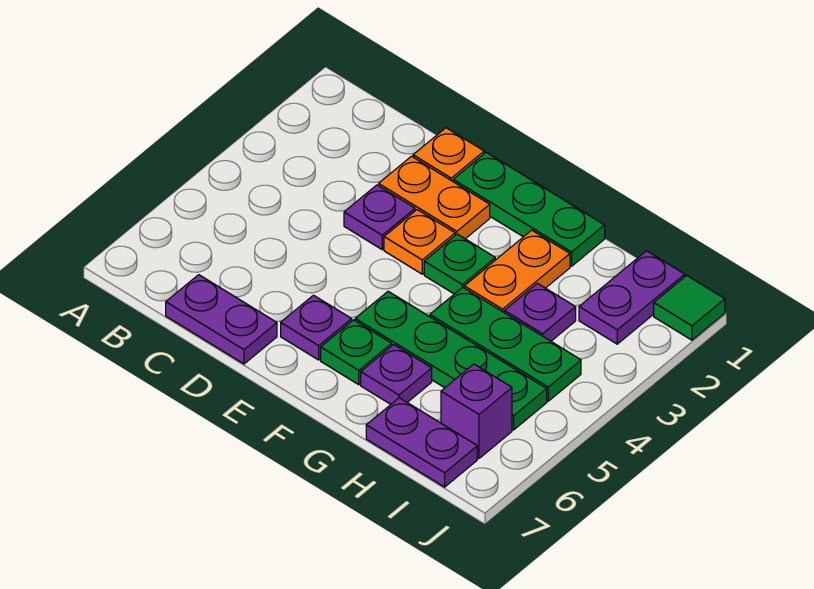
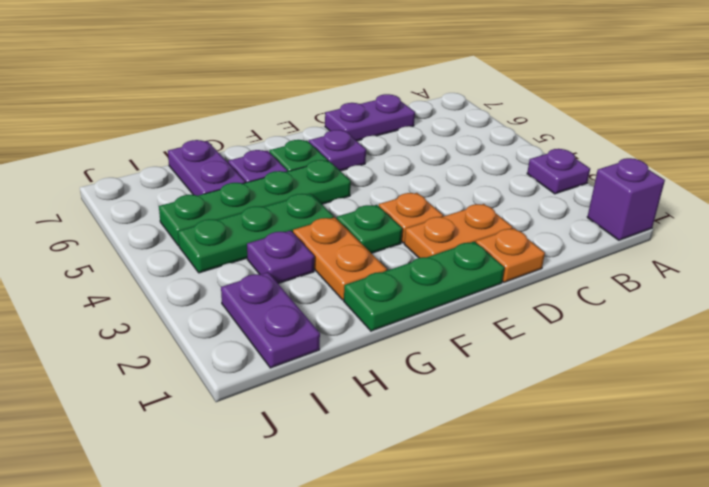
purple plate D3 level 1 -> purple plate A3 level 1
purple plate H7:I7 level 1 -> purple plate H6:H7 level 1
purple brick I6 level 1 -> purple brick A1 level 1
green tile J1 level 1 -> none

